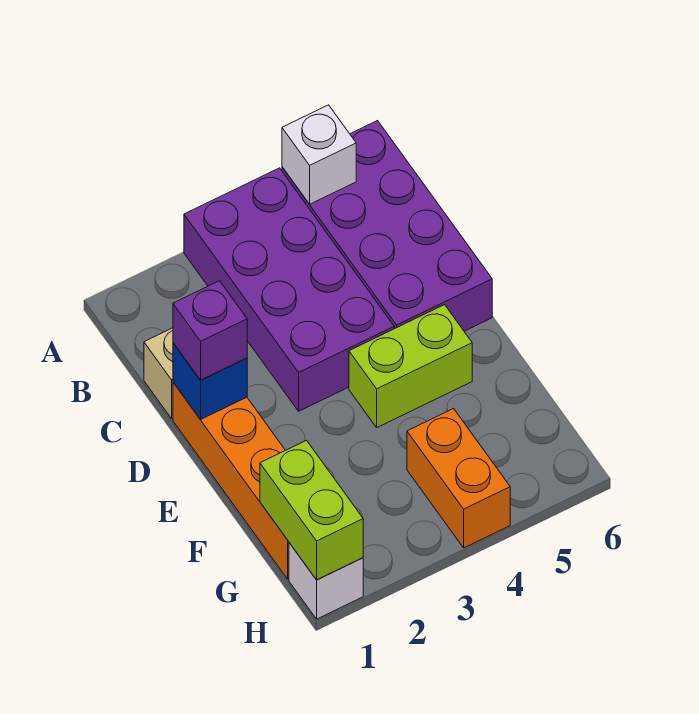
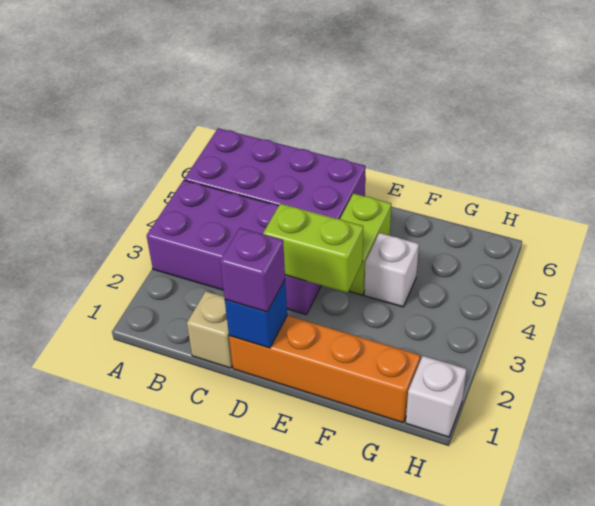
white brick A5 level 2 -> white brick F4 level 1
lime brick G1:H1 level 2 -> lime brick D3:E3 level 2
orange brick G4:H4 level 1 -> none

